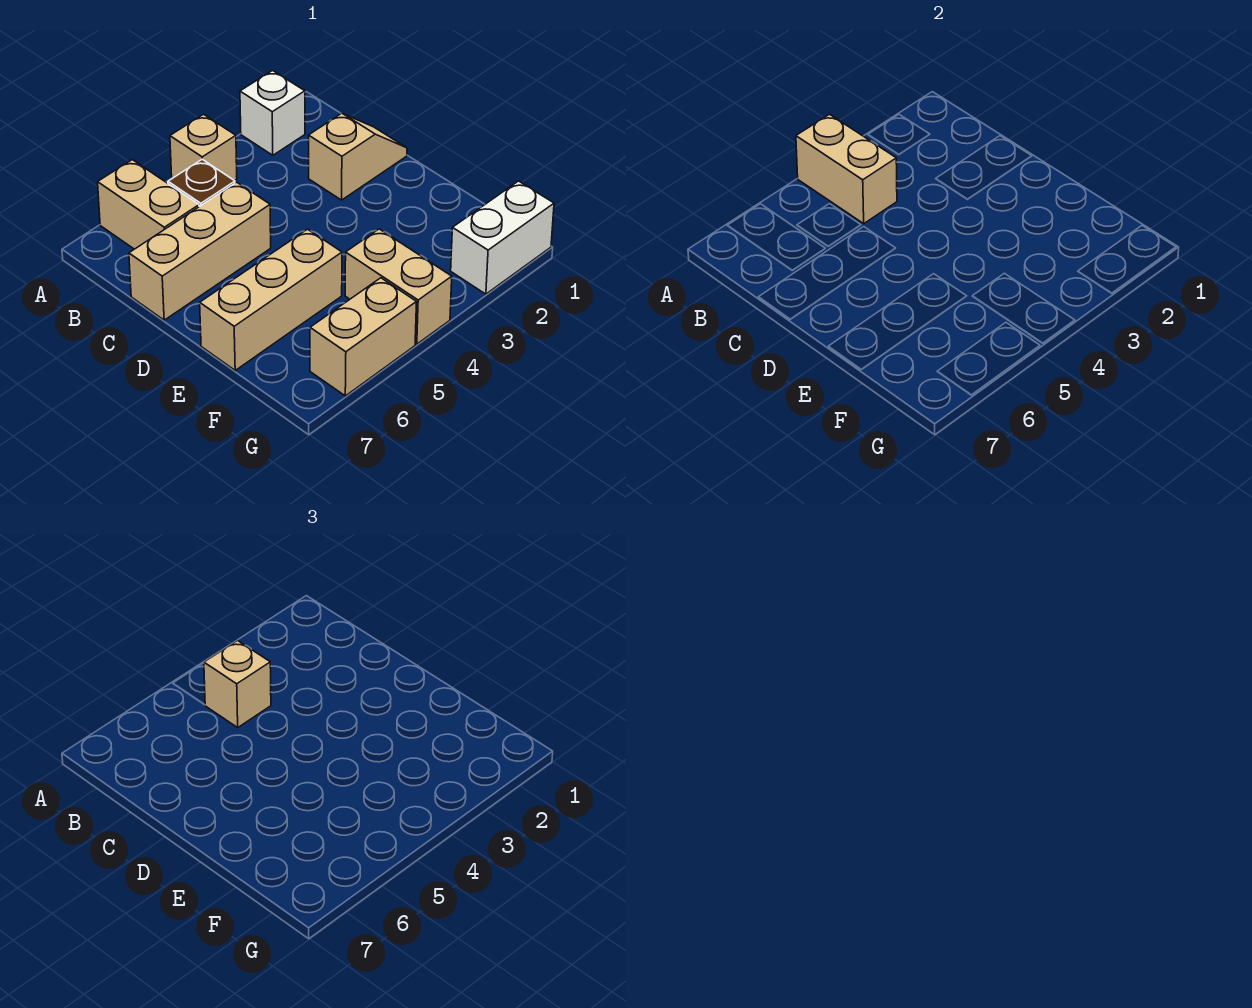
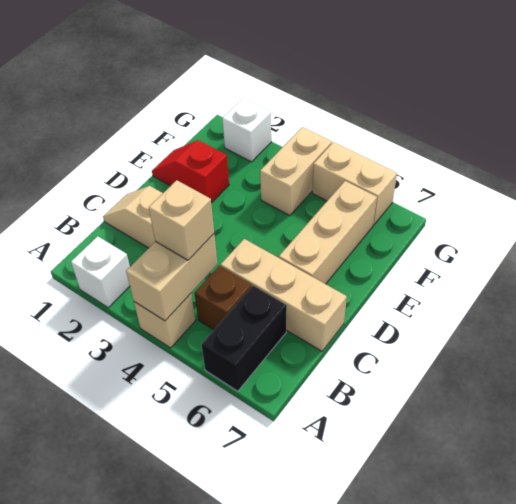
tan brick A6:B6 level 1 -> black brick A6:B6 level 1
none -> red slope E1:E2 level 1 top 2
tan brick E5:E7 level 1 -> tan brick D6:F6 level 1
white brick G1:G2 level 1 -> white brick G2 level 1

